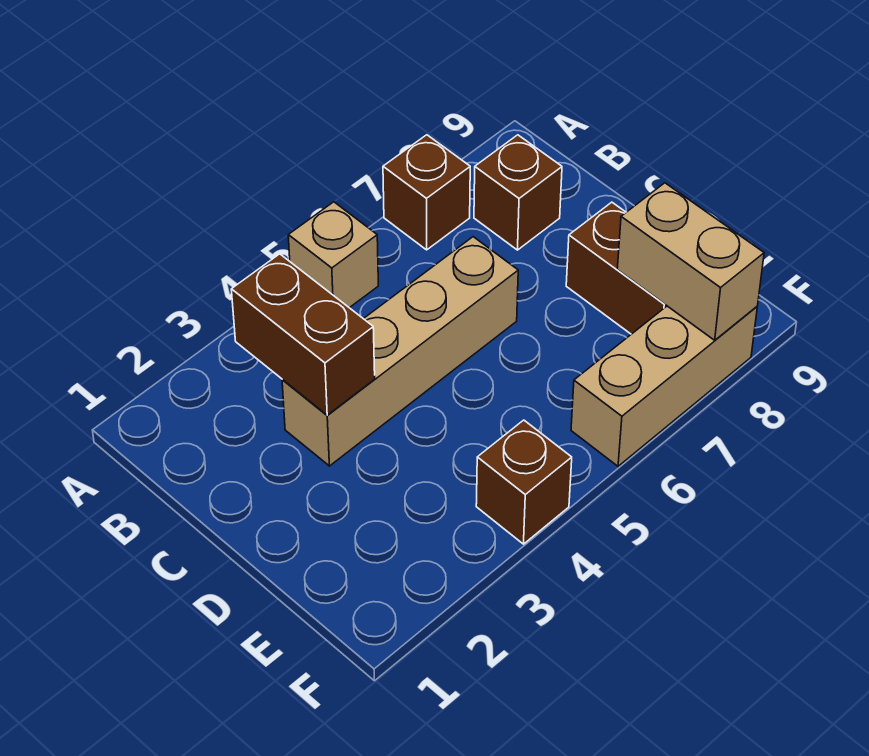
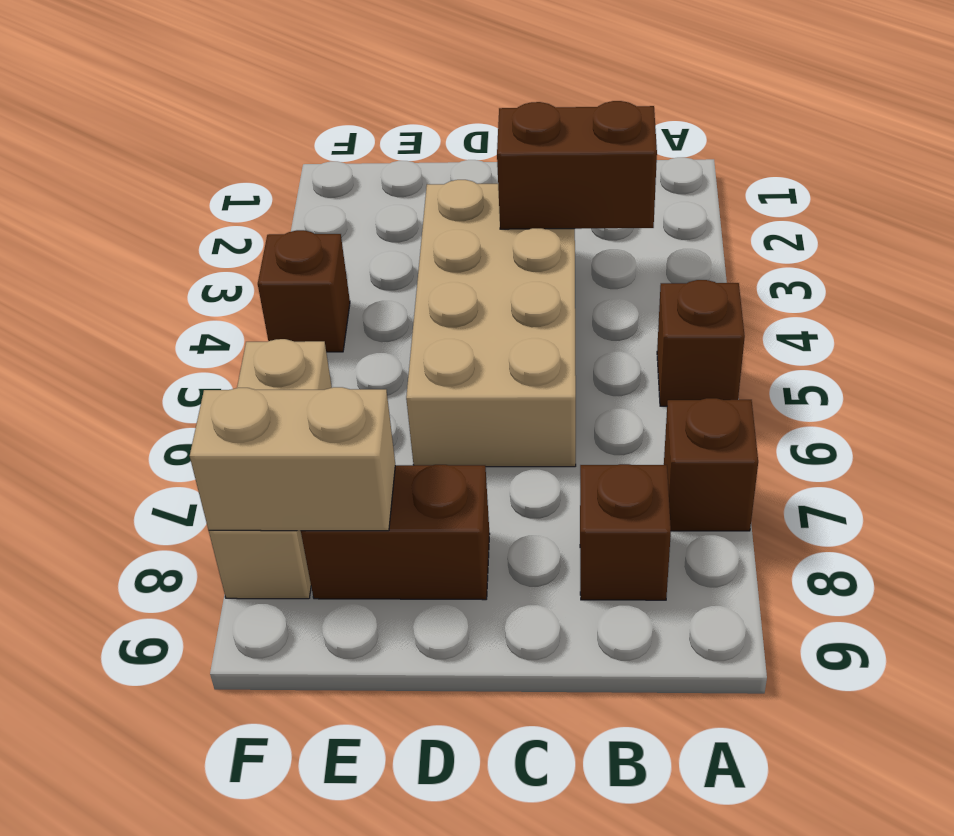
tan brick A5 level 1 -> brown brick A5 level 1
tan brick C3:C6 level 1 -> tan brick C3:D6 level 1

